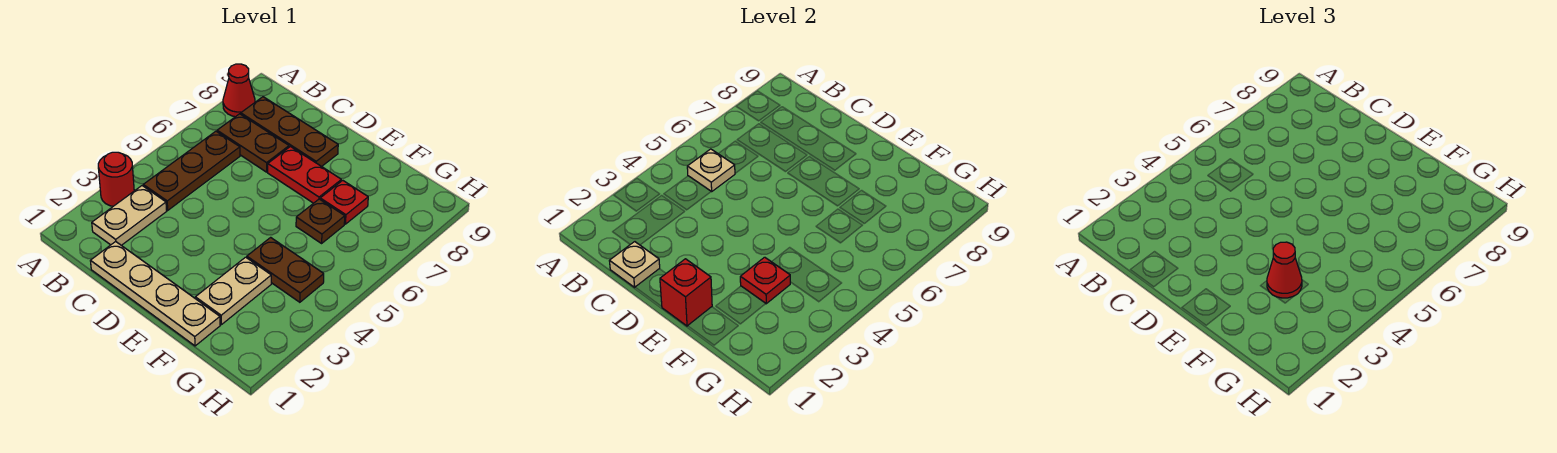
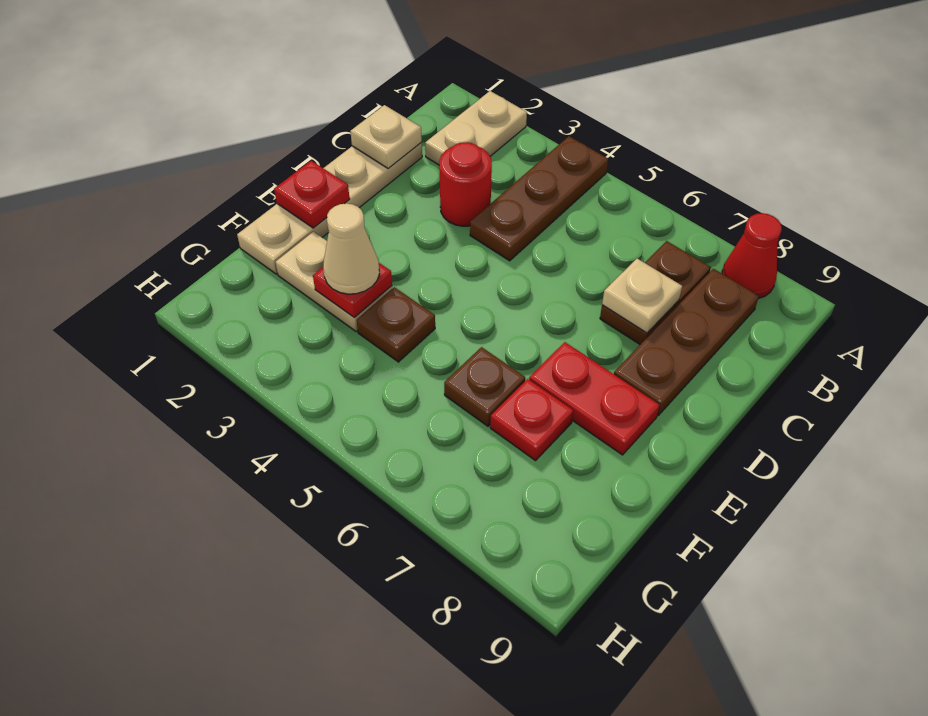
red round brick A3 level 1 -> red round brick C3 level 1
tan plate B2:B3 level 1 -> tan plate A2:B2 level 1
brown plate B4:B6 level 1 -> brown plate A4:C4 level 1
tan plate B5 level 2 -> tan plate C7 level 2
red plate D7:E7 level 1 -> red plate E7:E8 level 1
red brick E1 level 2 -> red plate E1 level 2
red cone F3 level 3 -> tan cone F3 level 3
brown plate F4:G4 level 1 -> brown plate F4 level 1

